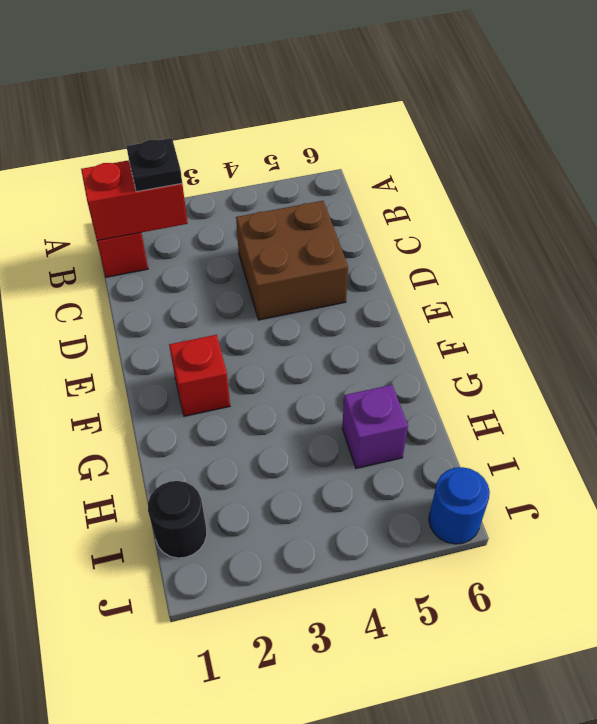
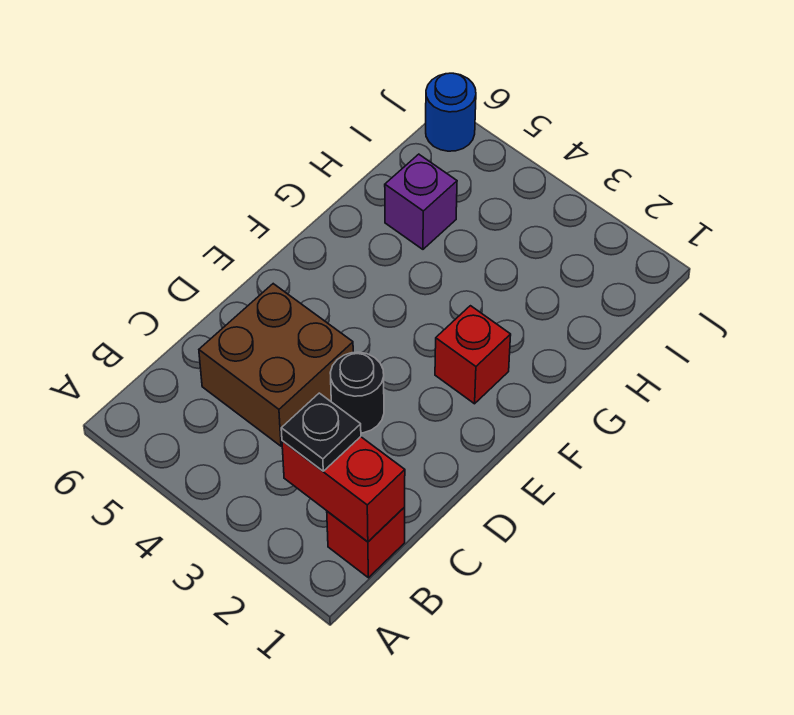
black round brick I1 level 1 -> black round brick D3 level 1

